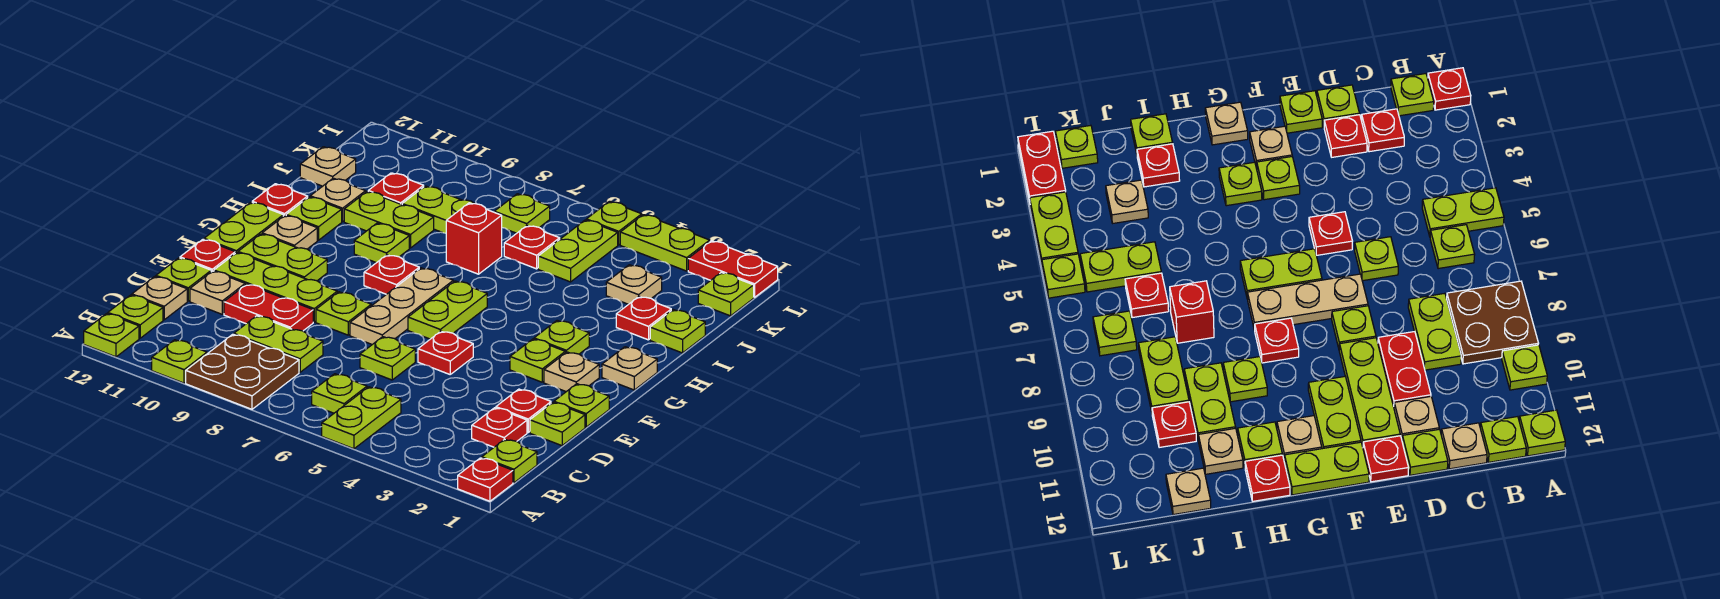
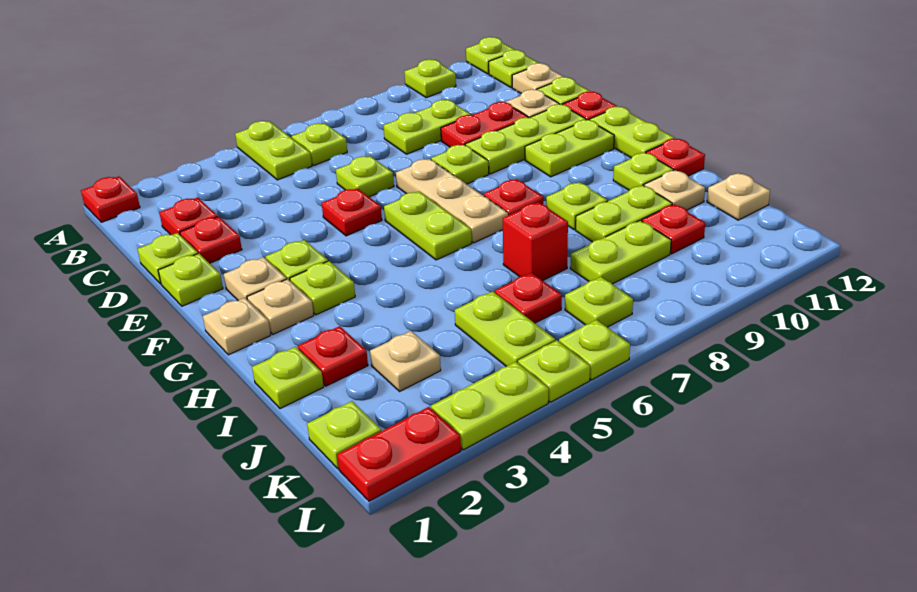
brown plate A8:B9 level 1 -> none
lime plate B1 level 1 -> lime plate L6 level 1
tan plate G11 level 1 -> tan plate G2 level 1

